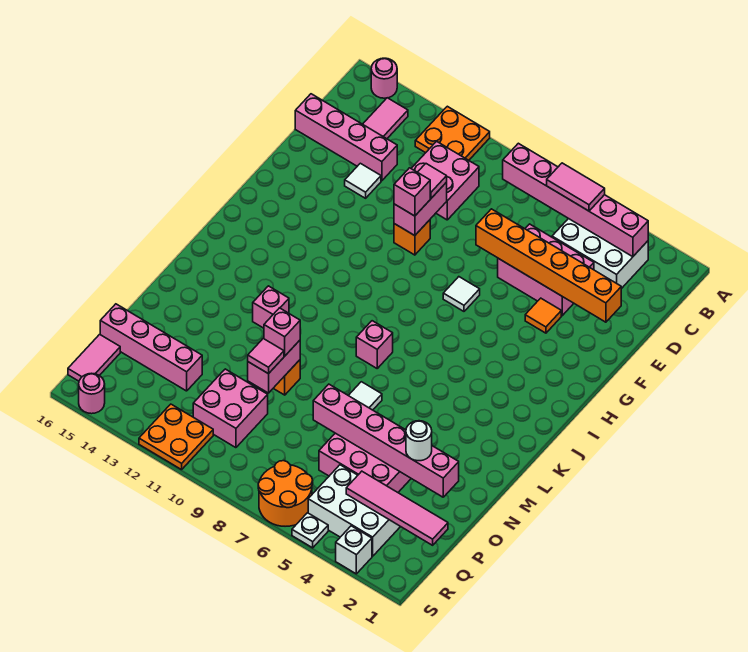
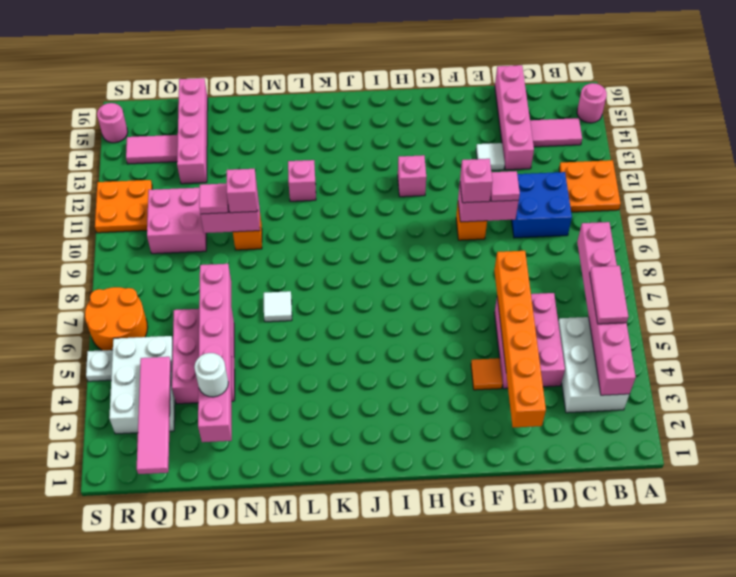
pink brick C10:D11 level 1 -> blue brick C10:D11 level 1
white tile G7 level 1 -> none
pink brick K8 level 1 -> pink brick H12 level 1
pink tile Q16:R16 level 1 -> pink tile Q14:R14 level 1
white brick S3 level 1 -> none

